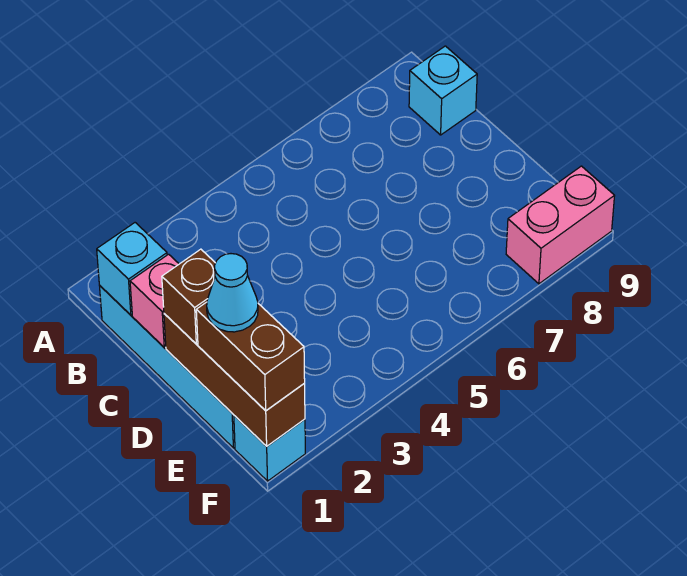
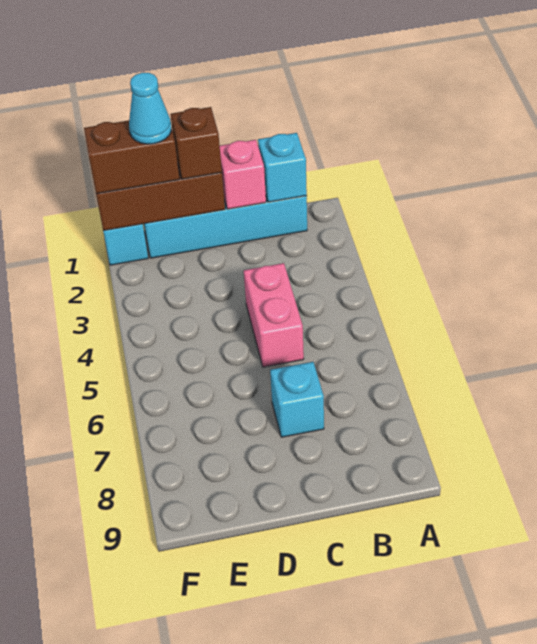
cyan brick B9 level 1 -> cyan brick C7 level 1
pink brick F8:F9 level 1 -> pink brick C4:C5 level 1

